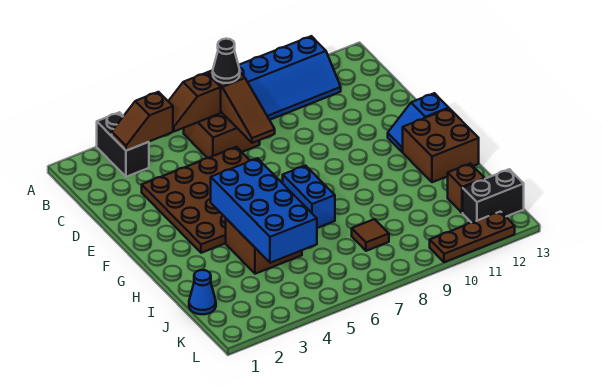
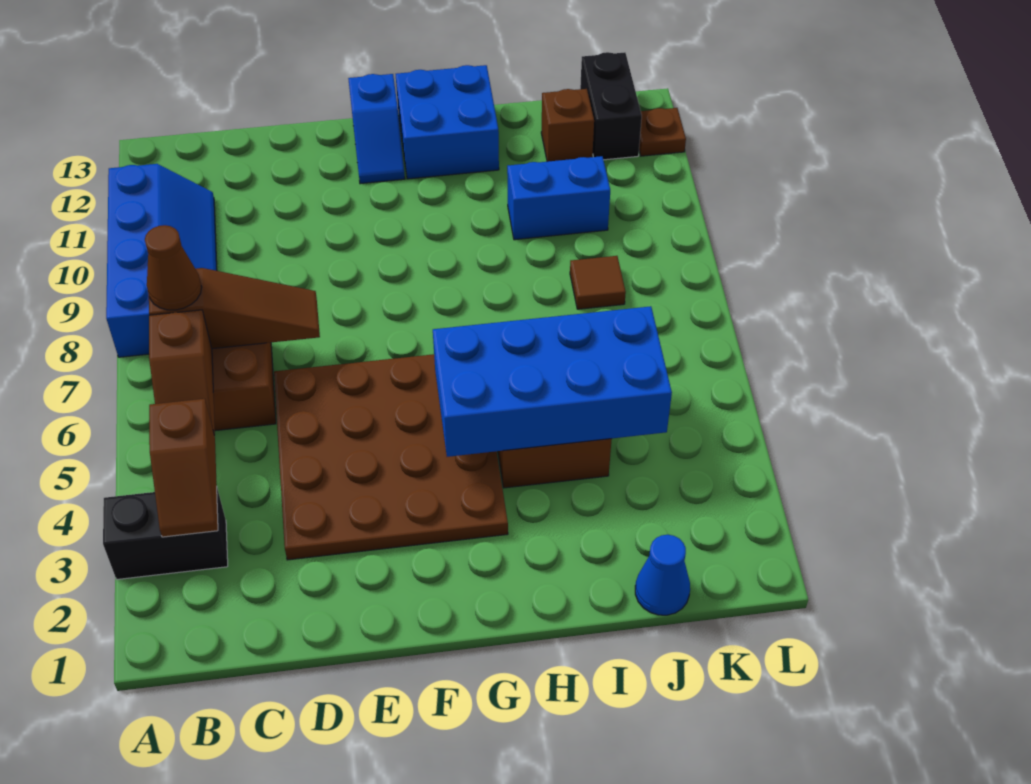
black cone B7 level 3 -> brown cone B7 level 3
blue brick G7:H7 level 1 -> blue brick I10:J10 level 1
brown brick G12:H13 level 1 -> blue brick G12:H13 level 1
brown plate L10:L12 level 1 -> brown plate L12 level 1

